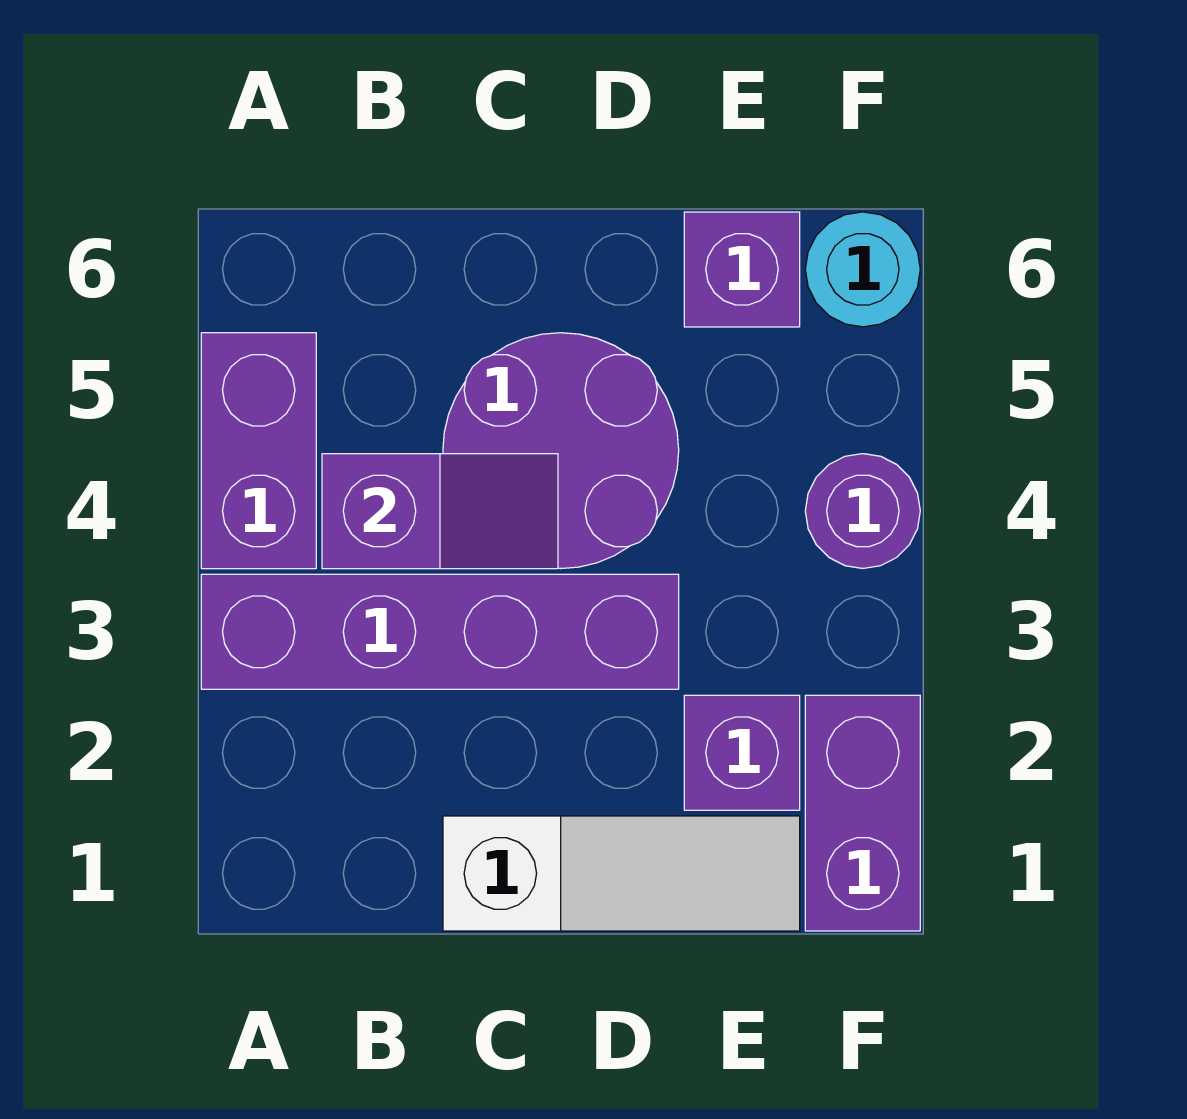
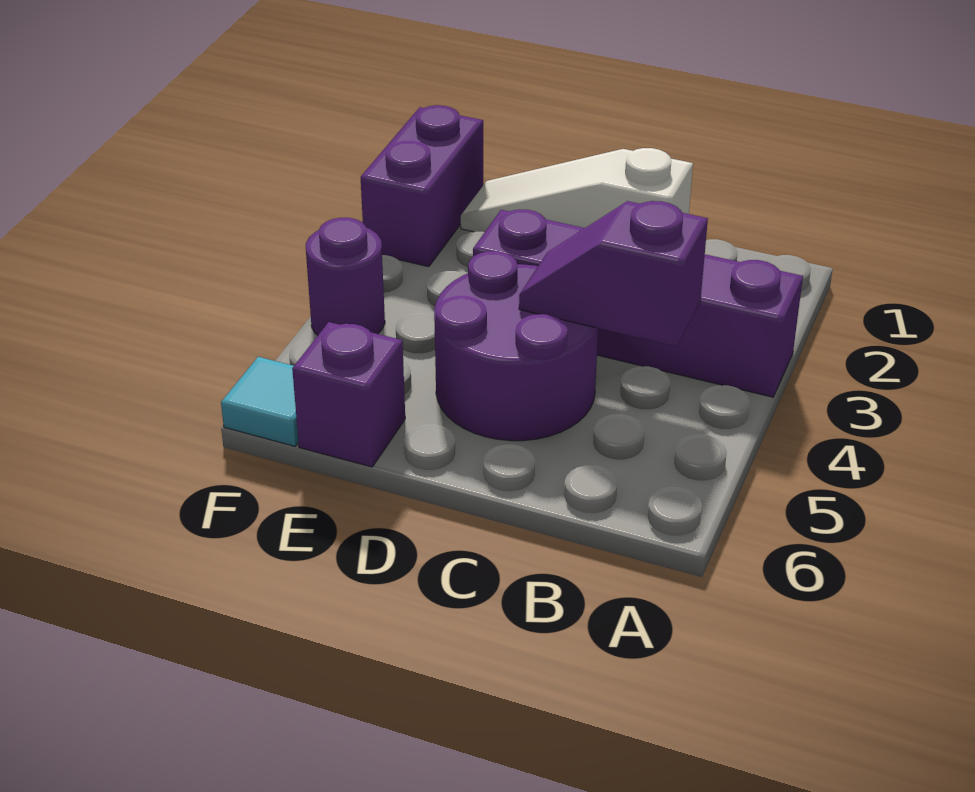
purple brick A4:A5 level 1 -> none
purple brick E2 level 1 -> none
cyan round brick F6 level 1 -> cyan tile F6 level 1

